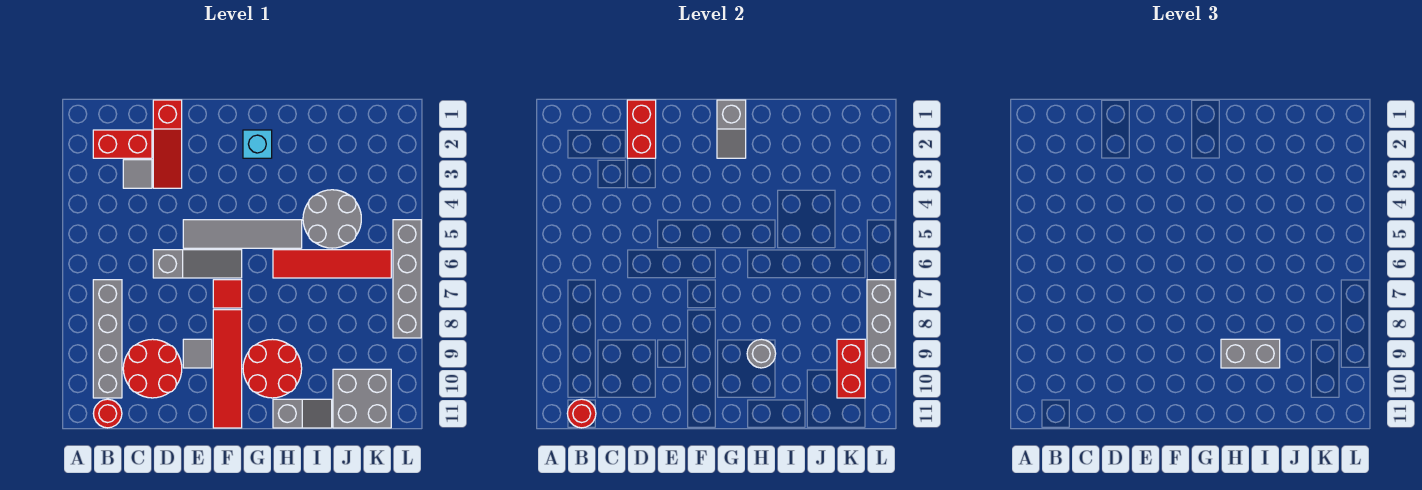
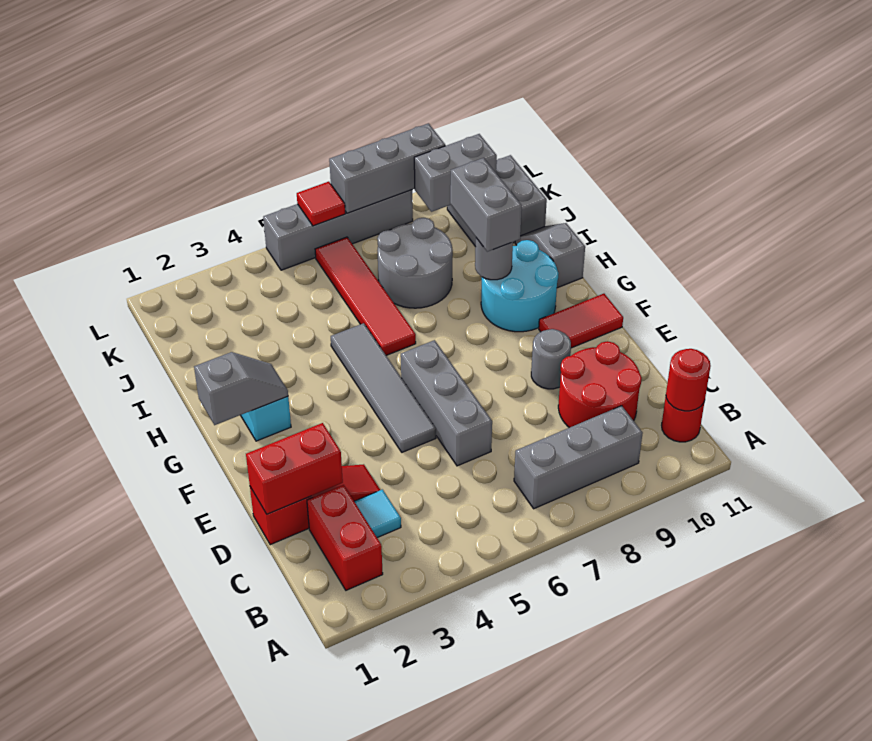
grey brick B7:B10 level 1 -> grey brick B7:B9 level 1
grey tile C3 level 1 -> cyan tile C3 level 1
grey slope D6:F6 level 1 top D -> grey brick D6:F6 level 1
grey tile E9 level 1 -> grey round brick E9 level 1
red tile F7 level 1 -> red tile L6 level 2
red tile F8:F11 level 1 -> red tile F10:F11 level 1
red round brick G9:H10 level 1 -> cyan round brick G9:H10 level 1
grey round brick I4:J5 level 1 -> grey round brick I7:J8 level 1
red brick K9:K10 level 2 -> grey brick K9:K10 level 2

